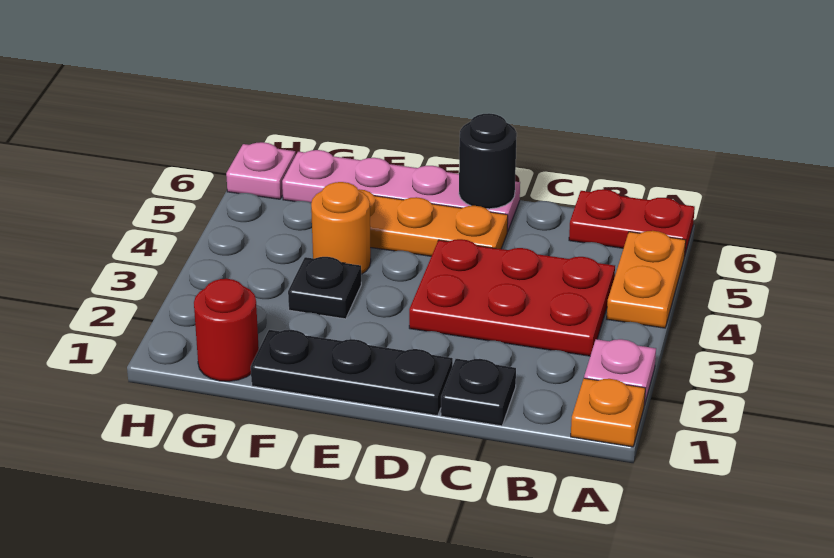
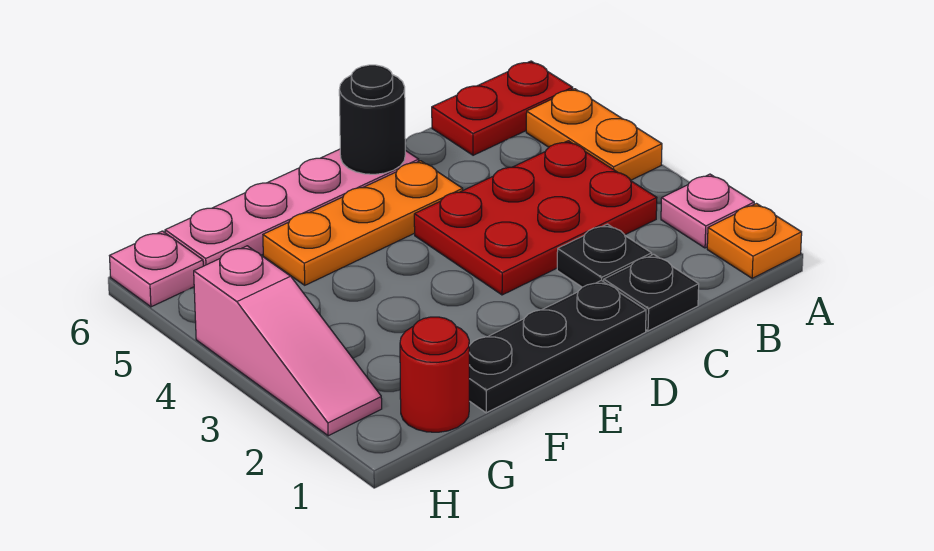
black plate F3 level 1 -> black plate C2 level 1
orange round brick F4 level 1 -> none
none -> pink slope H2:H4 level 1 top 4

